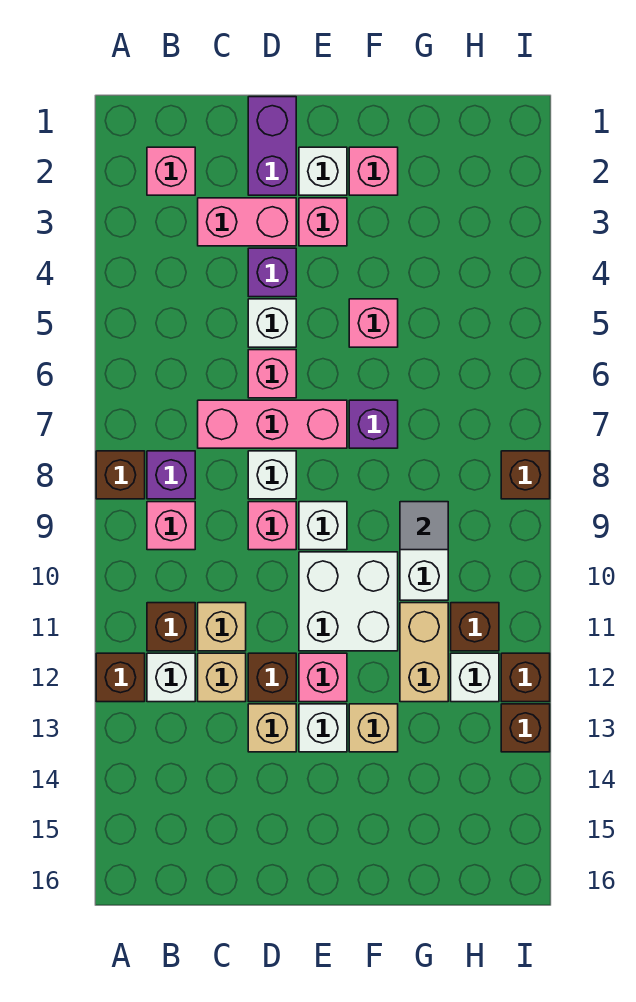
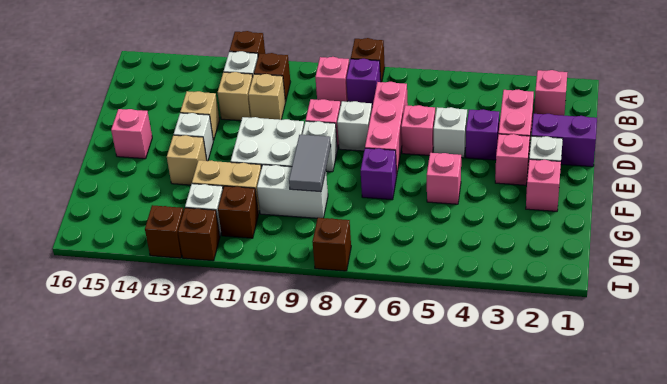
brown brick D12 level 1 -> none
pink brick E12 level 1 -> pink brick E15 level 1
grey tile G9 level 2 -> grey tile F9:G9 level 2

